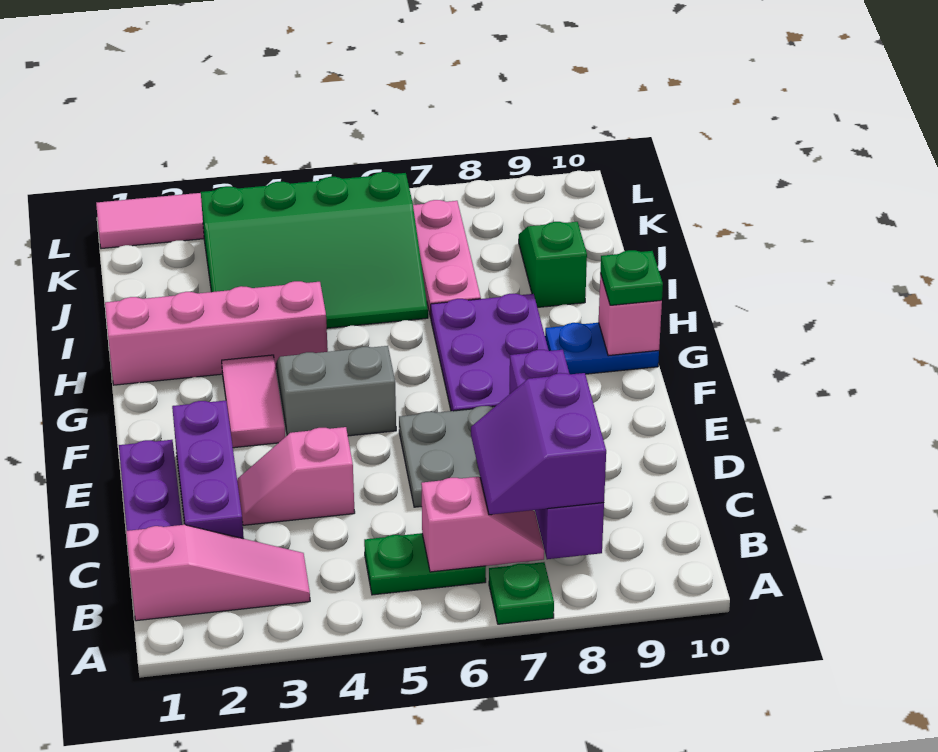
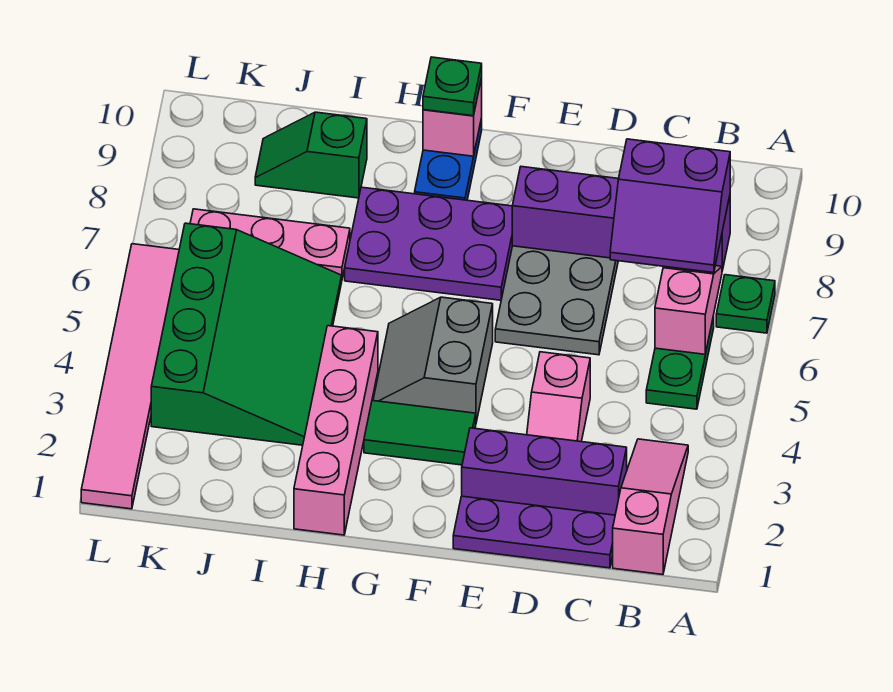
pink tile F3:G3 level 1 -> green tile F3:G3 level 1

